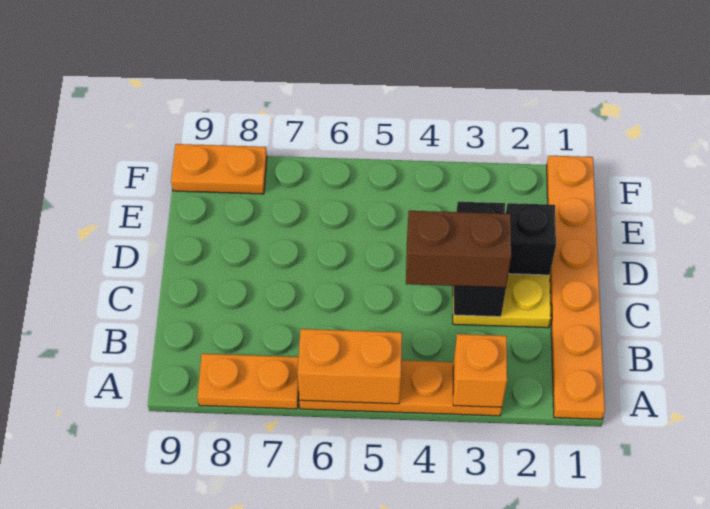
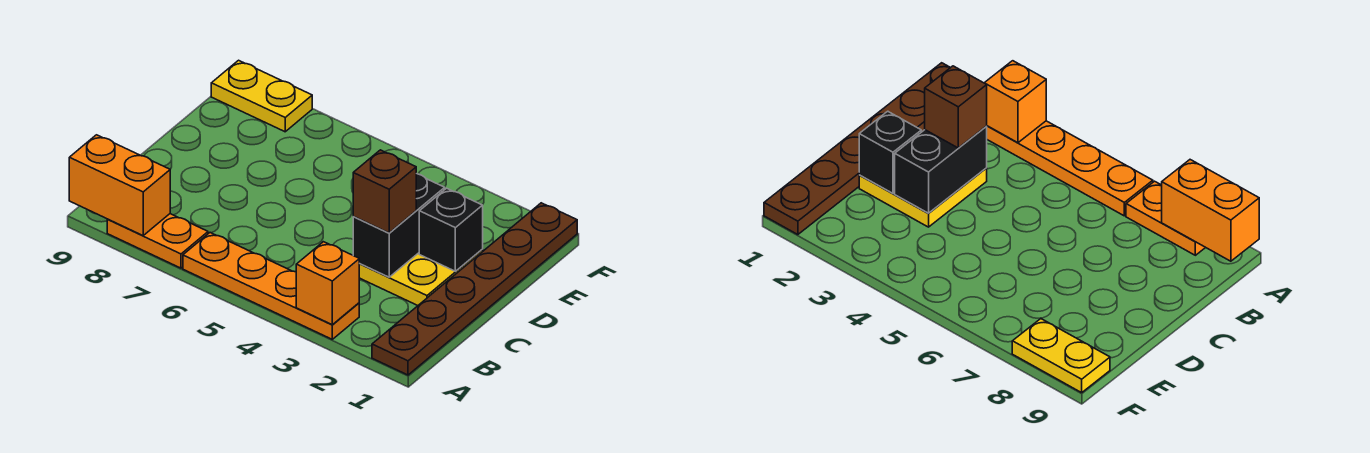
orange plate A1:F1 level 1 -> brown plate A1:F1 level 1
orange brick A5:A6 level 2 -> orange brick A8:A9 level 2
brown brick C3:C4 level 3 -> brown brick C3 level 3
orange plate F8:F9 level 1 -> yellow plate F8:F9 level 1

